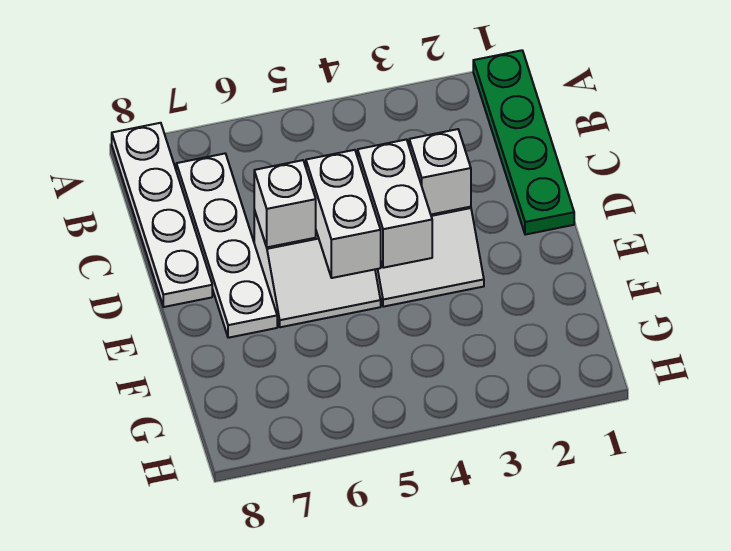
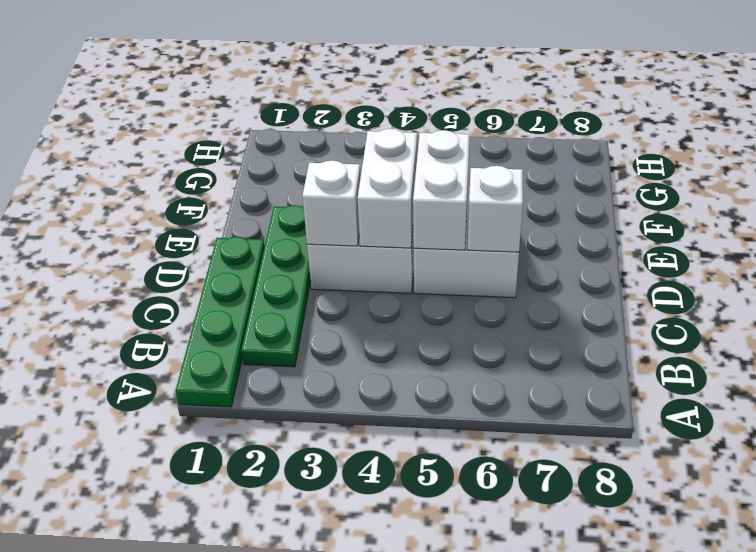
white plate A8:D8 level 1 -> none
none -> green plate B2:E2 level 1
white plate B7:E7 level 1 -> none

